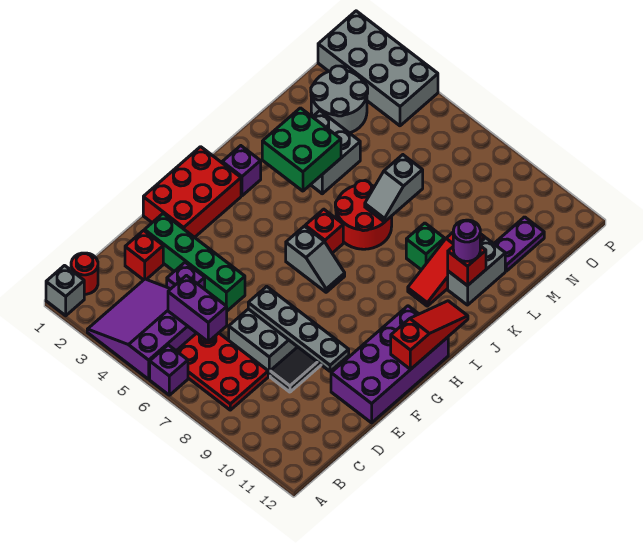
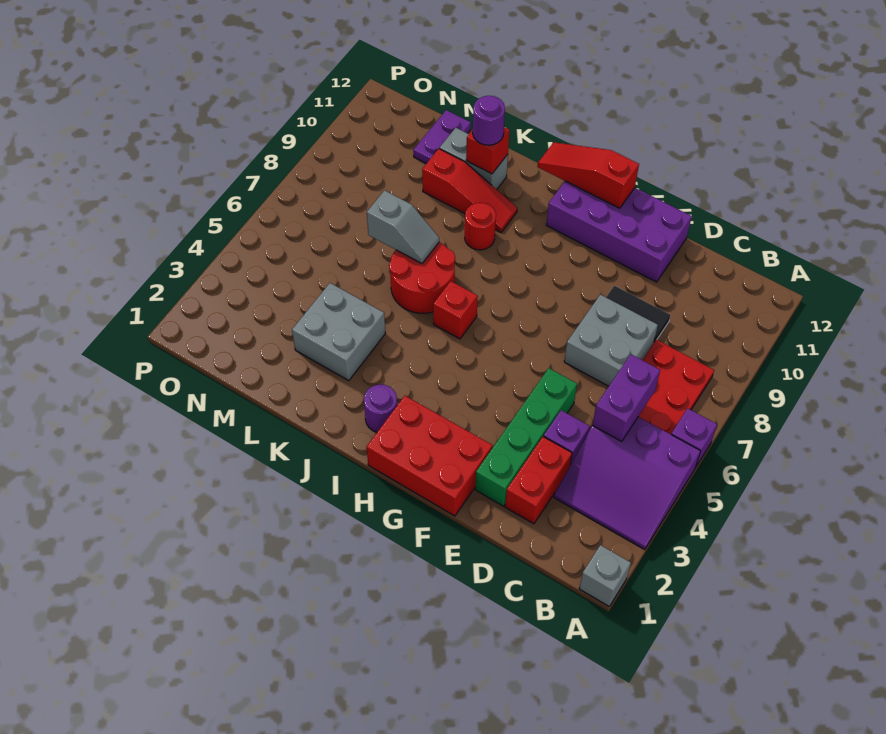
red round brick B1 level 1 -> red round brick J9 level 1
red brick D2 level 1 -> red brick D2:D3 level 1
grey plate E7:E10 level 2 -> none
grey slope H6:H7 level 1 top 6 -> none
purple brick I2 level 1 -> purple round brick I2 level 1
green brick J3:K4 level 2 -> none
green brick K9 level 1 -> none
grey round brick M2:N3 level 1 -> none
purple plate M11:N11 level 1 -> purple plate M11:M12 level 1
grey brick O1:P4 level 1 -> none

